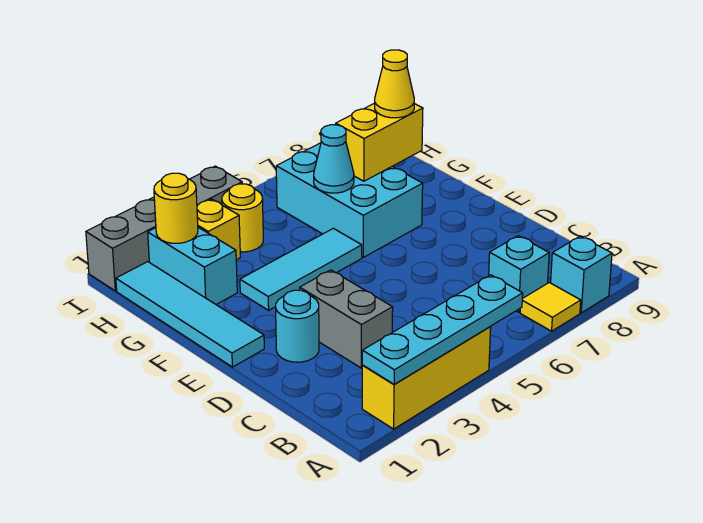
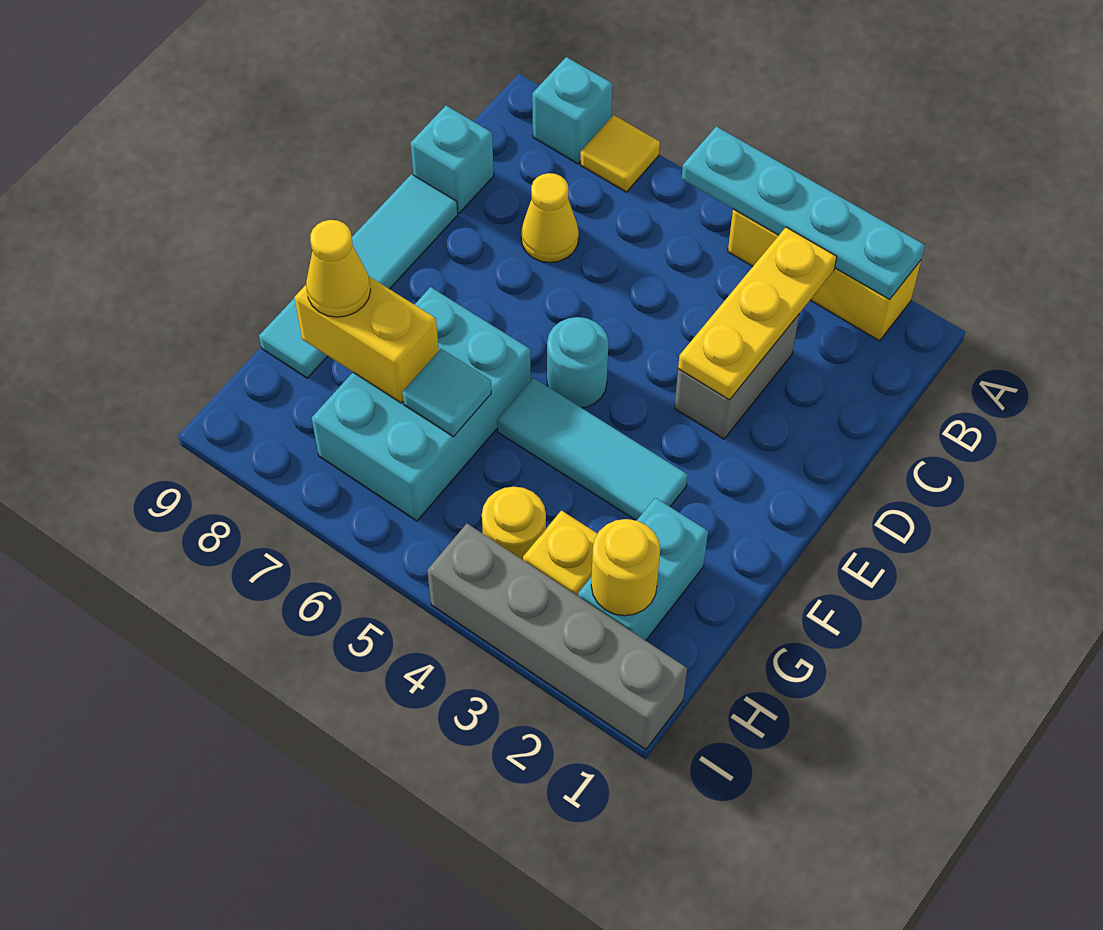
none -> yellow plate B3:D3 level 2
cyan brick B7 level 1 -> cyan brick C9 level 1
none -> yellow cone C7 level 1
cyan round brick D2 level 1 -> cyan round brick E5 level 1
cyan tile E1:H1 level 1 -> cyan tile D9:G9 level 1
cyan cone G6 level 2 -> cyan tile G6 level 2

